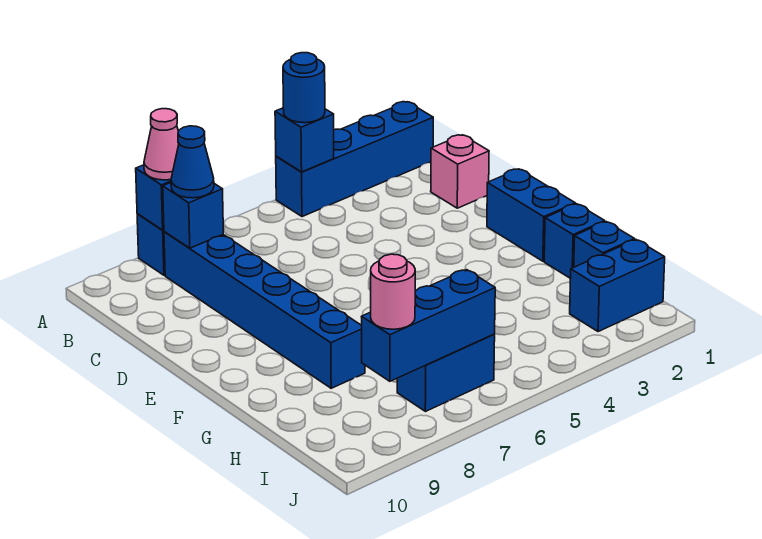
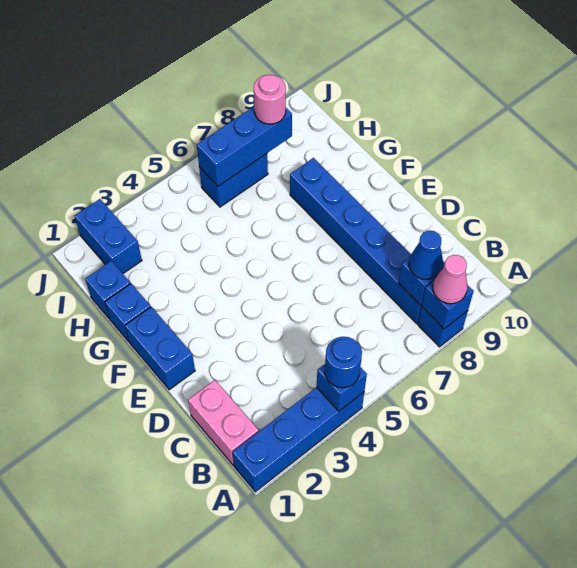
pink brick C1 level 1 -> pink brick B1:C1 level 1
blue brick I1:I2 level 1 -> blue brick I2:J2 level 1

